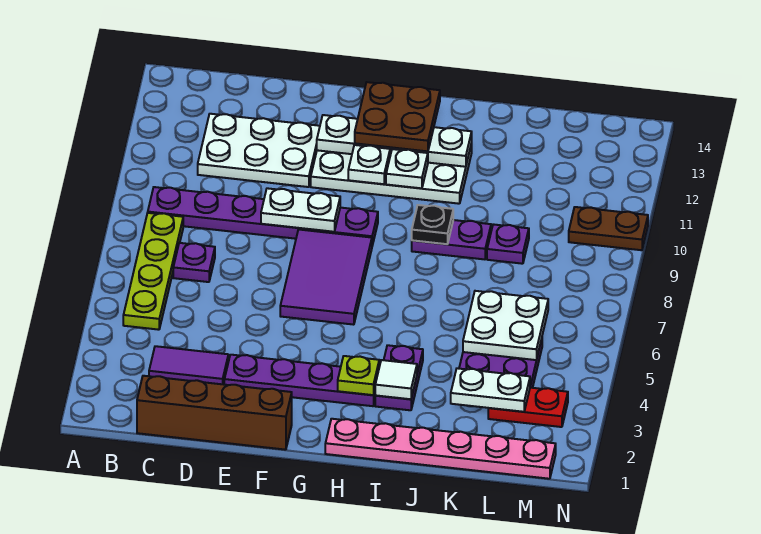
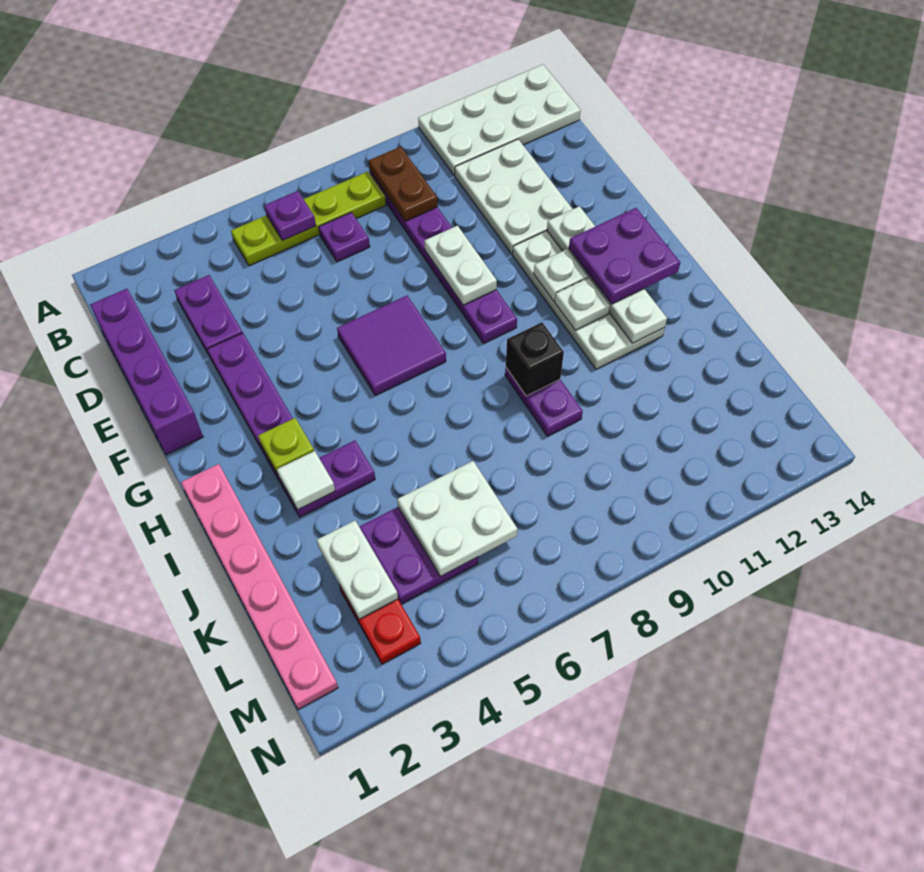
none -> white plate A11:B14 level 1
brown brick C1:F1 level 1 -> purple brick C1:F1 level 1
purple tile C3:D3 level 1 -> purple plate C3:D3 level 1
purple tile F6:G8 level 1 -> purple tile F6:G7 level 1
brown plate G12:H13 level 3 -> purple plate G12:H13 level 3
black plate I9 level 2 -> black brick I9 level 2
purple plate K9 level 1 -> purple plate B6 level 2
brown plate M10:N10 level 1 -> brown plate B9:C9 level 2

